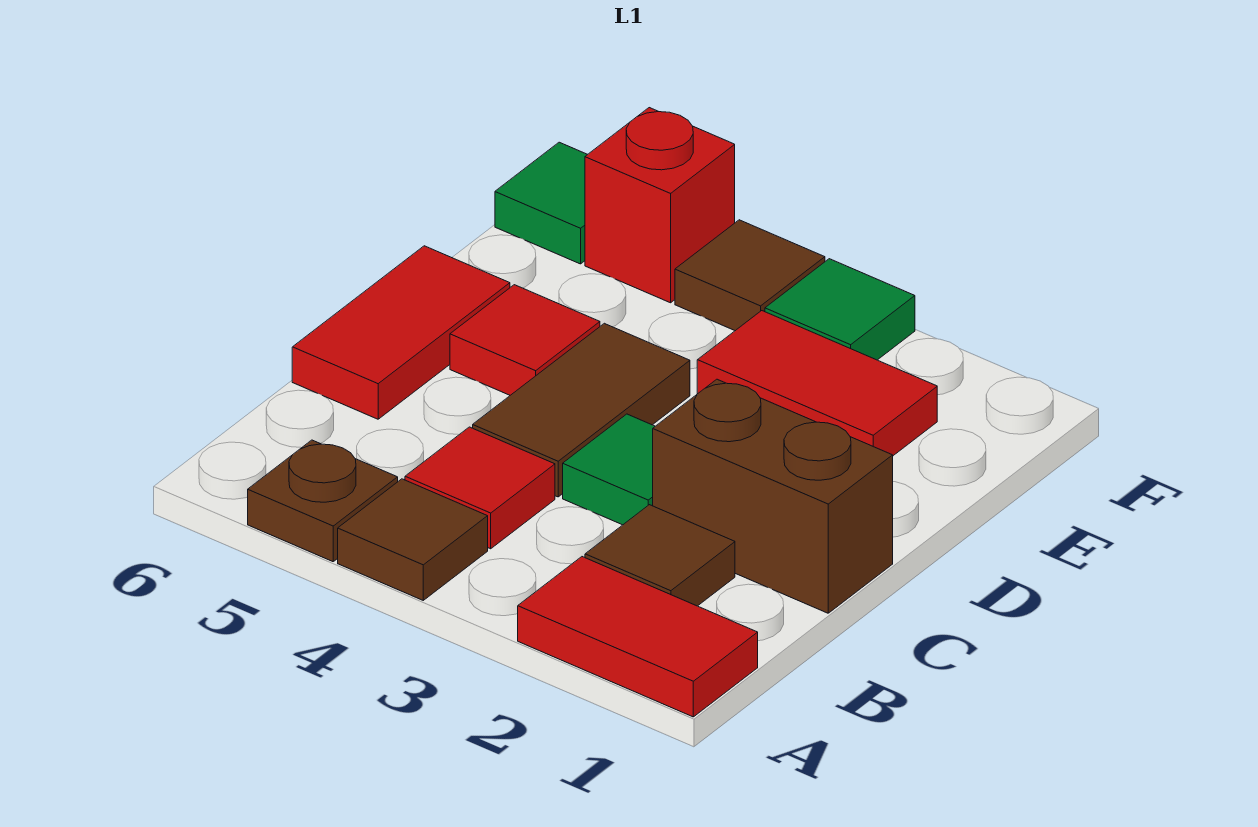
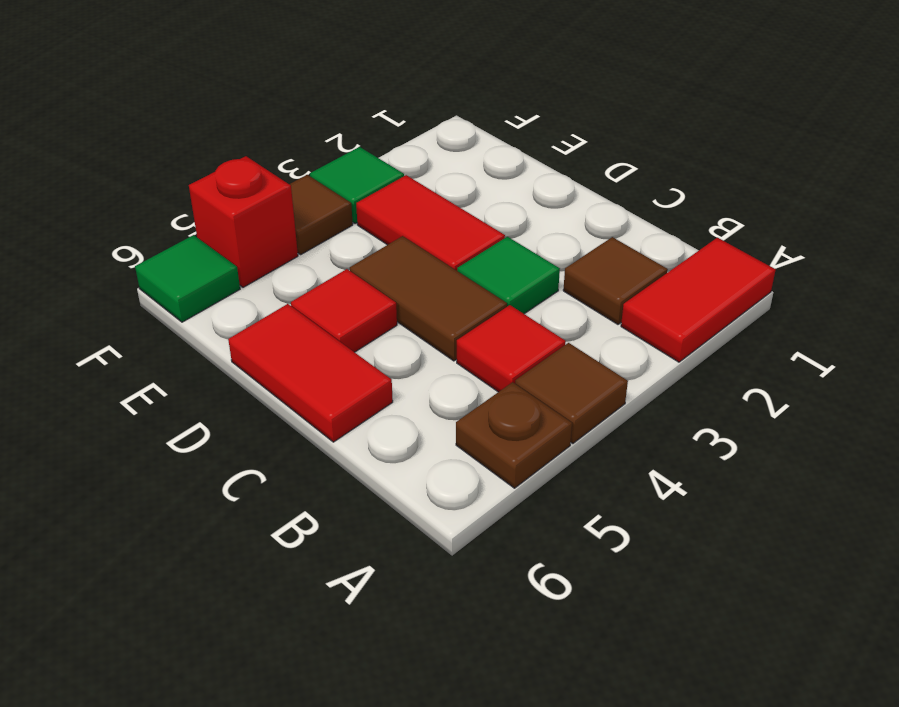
brown brick C1:C2 level 1 -> none
red tile E2:E3 level 1 -> red tile D3:E3 level 1

